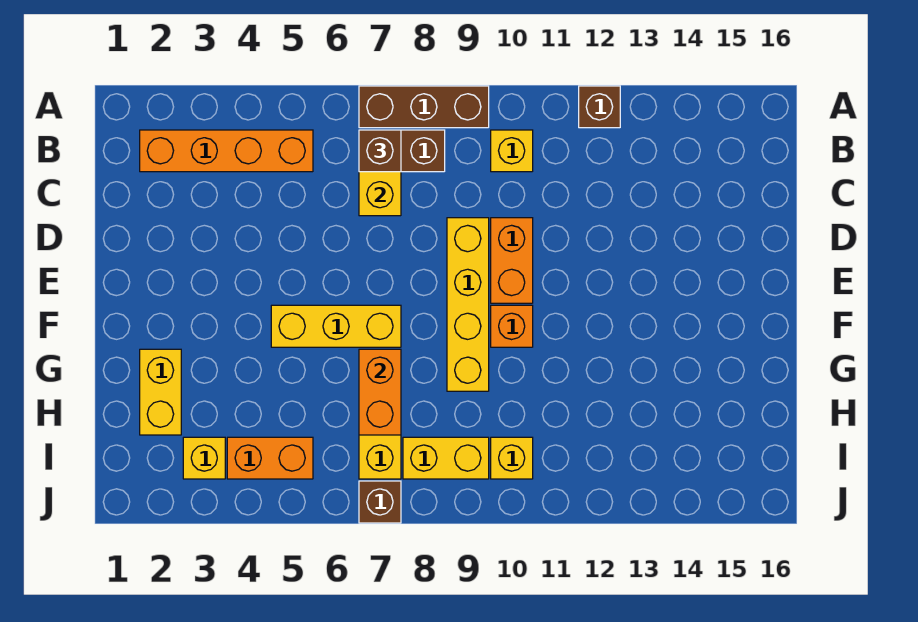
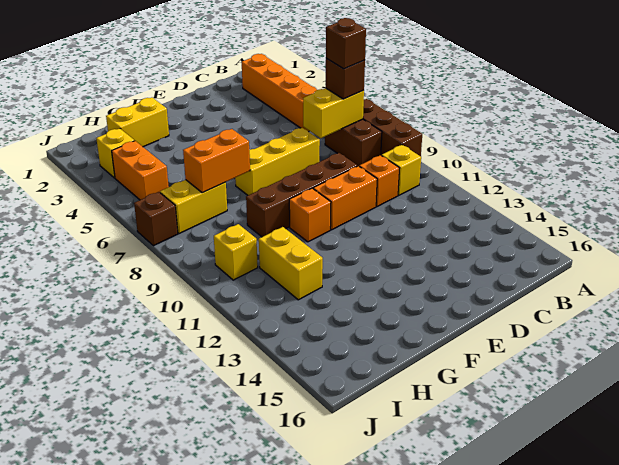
brown brick A12 level 1 -> brown brick B7 level 4
none -> orange brick C10 level 1
yellow brick D9:G9 level 1 -> brown brick D9:G9 level 1
yellow brick F5:F7 level 1 -> yellow brick D7:F7 level 1
yellow brick I8:I9 level 1 -> yellow brick H11:H12 level 1

